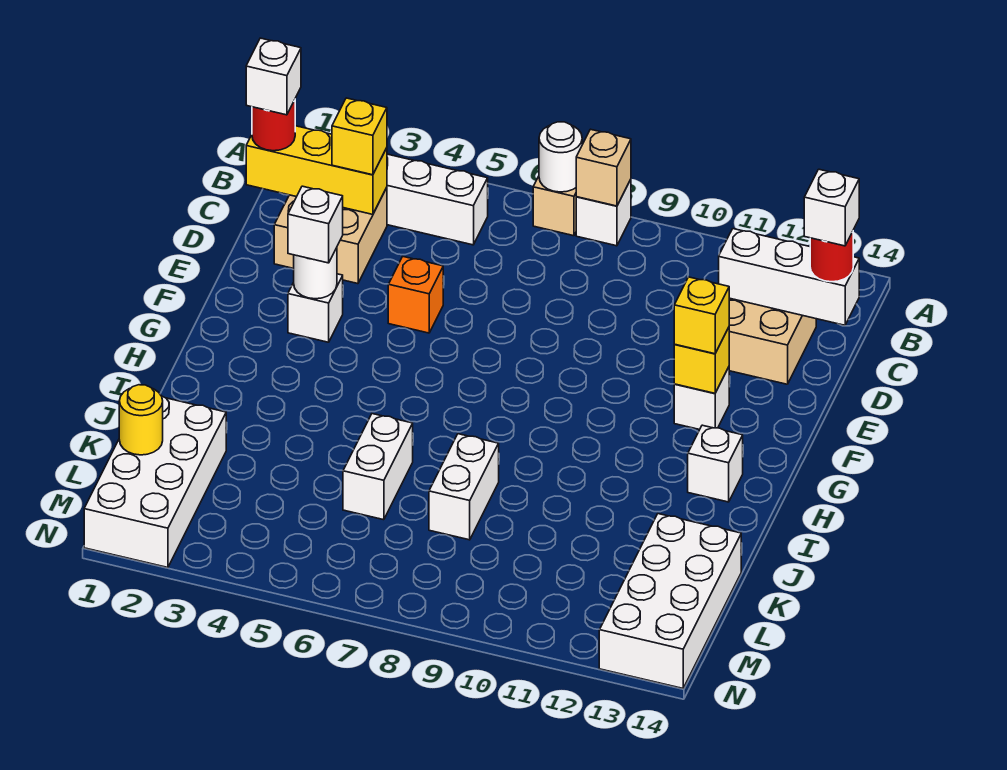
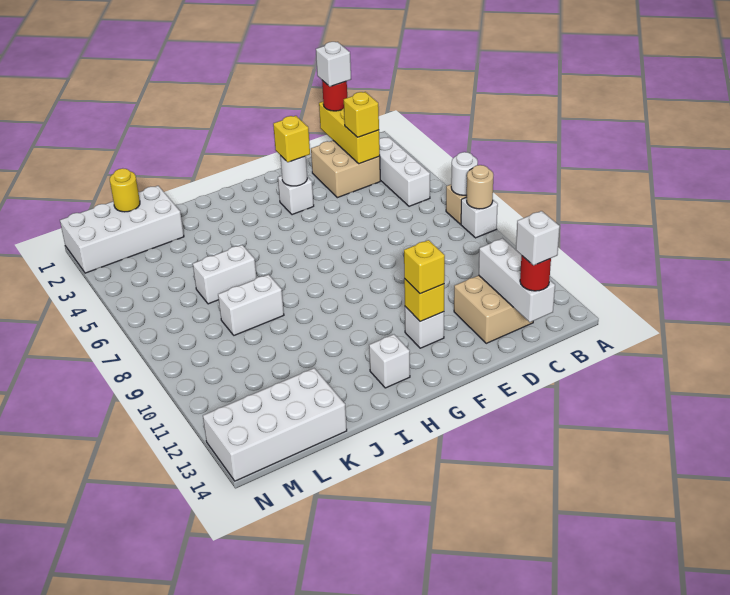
tan brick A8 level 2 -> tan round brick A8 level 2
orange brick E5 level 1 -> none
white brick F3 level 3 -> yellow brick F3 level 3

